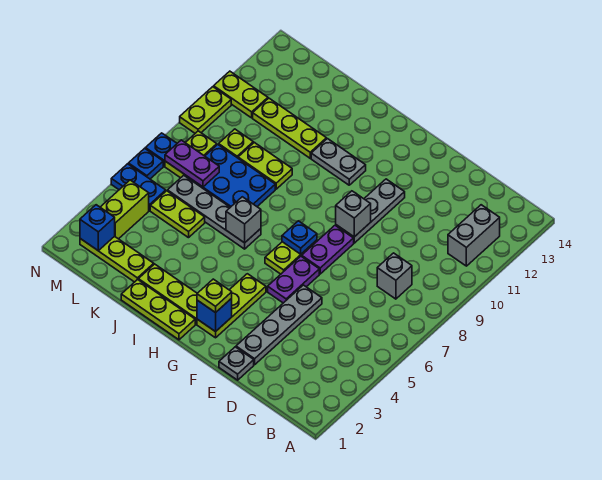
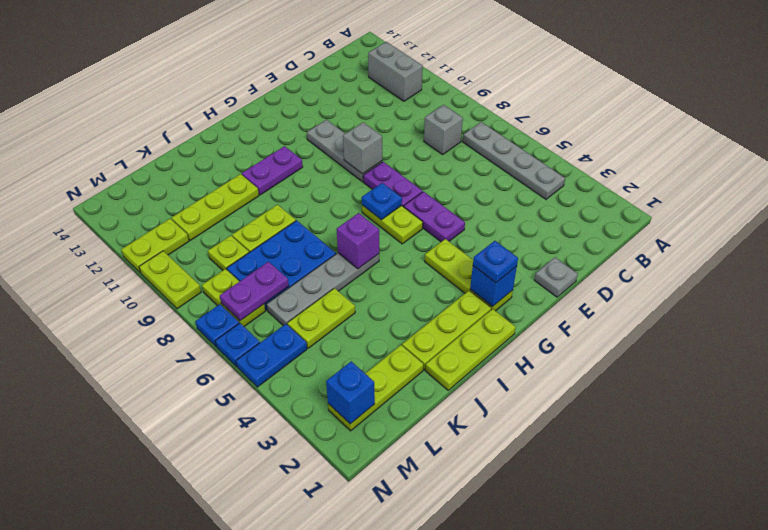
grey plate E2:E5 level 1 -> grey plate B4:B7 level 1
lime plate G2 level 3 -> blue plate G2 level 3
grey plate H11:I11 level 1 -> purple plate H11:I11 level 1
grey brick I6 level 2 -> purple brick I6 level 2
lime brick M3:M4 level 1 -> none

